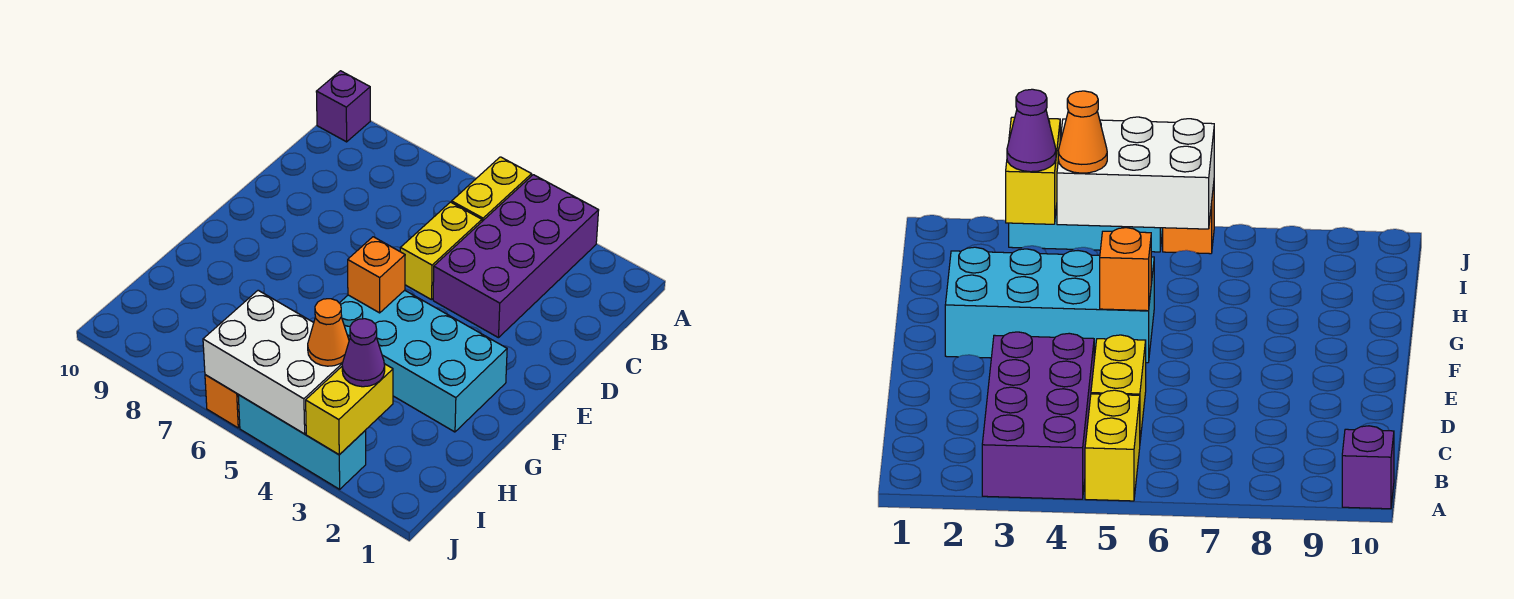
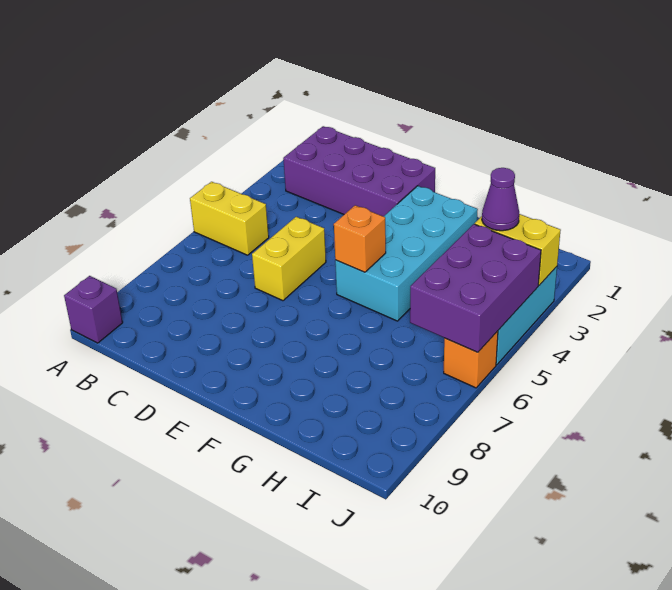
purple brick A3:D4 level 1 -> purple brick B1:E2 level 1
yellow brick C5:D5 level 1 -> yellow brick D5:D6 level 1
white brick I4:J6 level 2 -> purple brick I4:J6 level 2
orange cone I4 level 3 -> none

